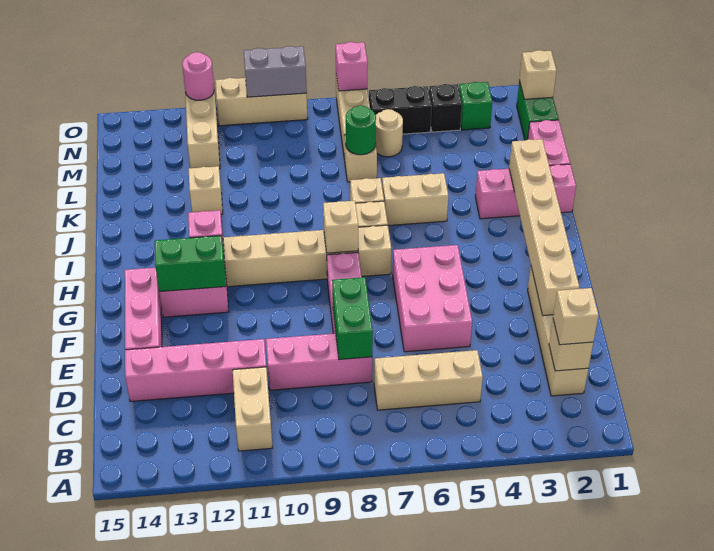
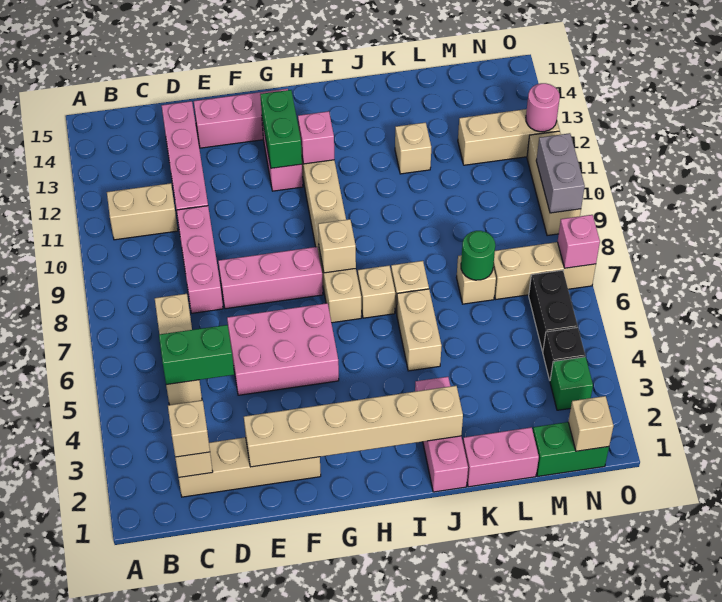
green brick D8:E8 level 2 -> green brick C5:D5 level 2
tan round brick M6 level 1 -> none

